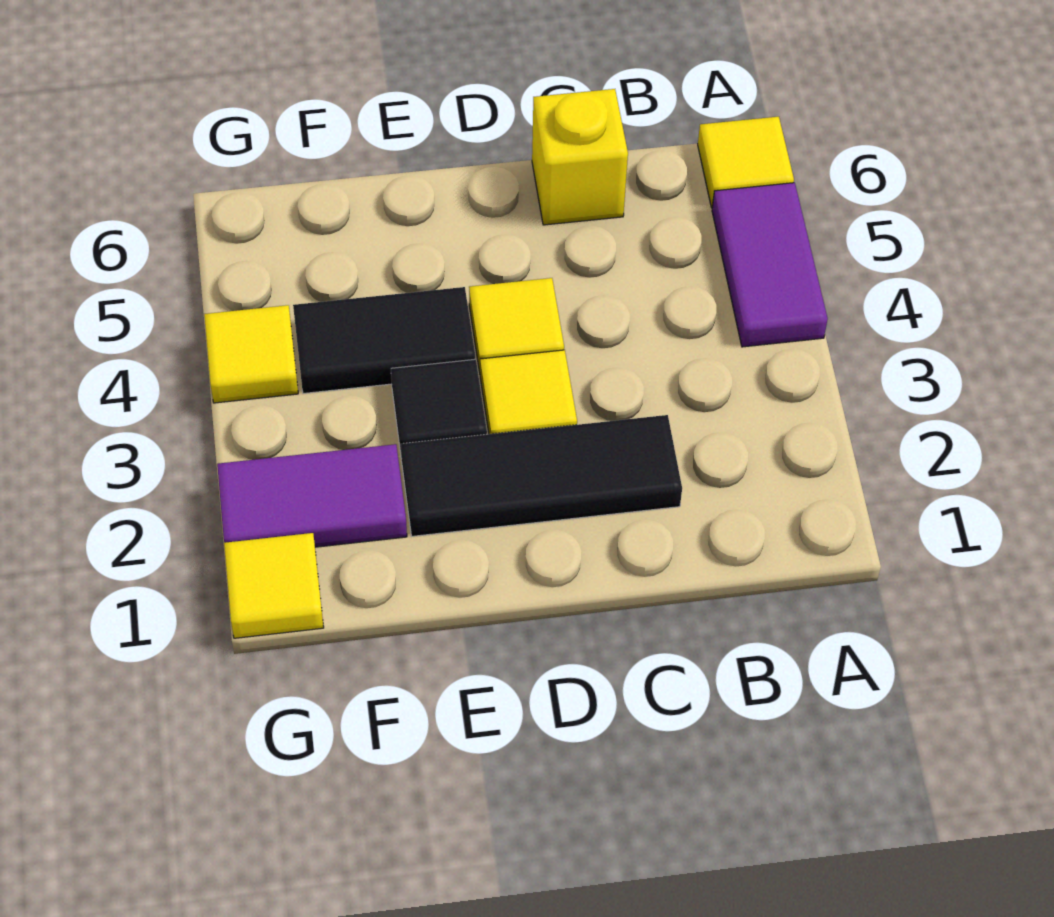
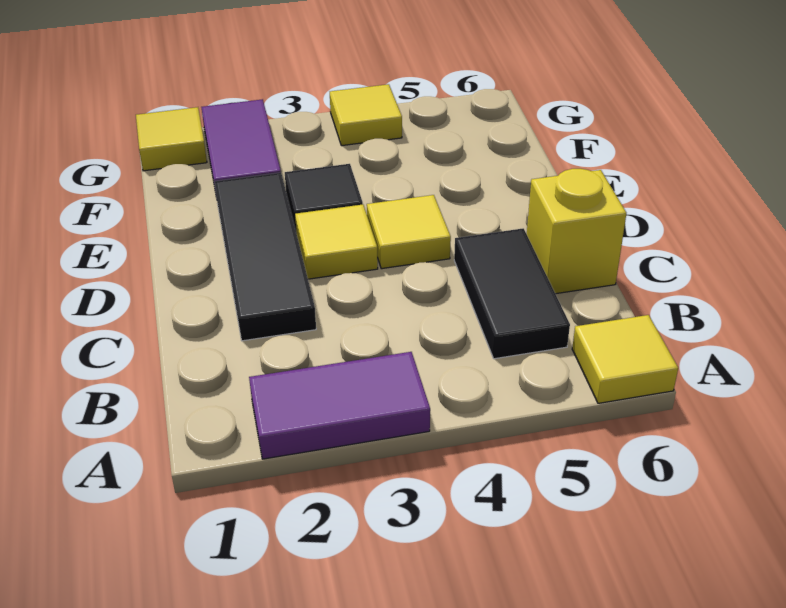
purple tile A4:A5 level 1 -> purple tile A2:A3 level 1
black tile E4:F4 level 1 -> black tile B5:C5 level 1

